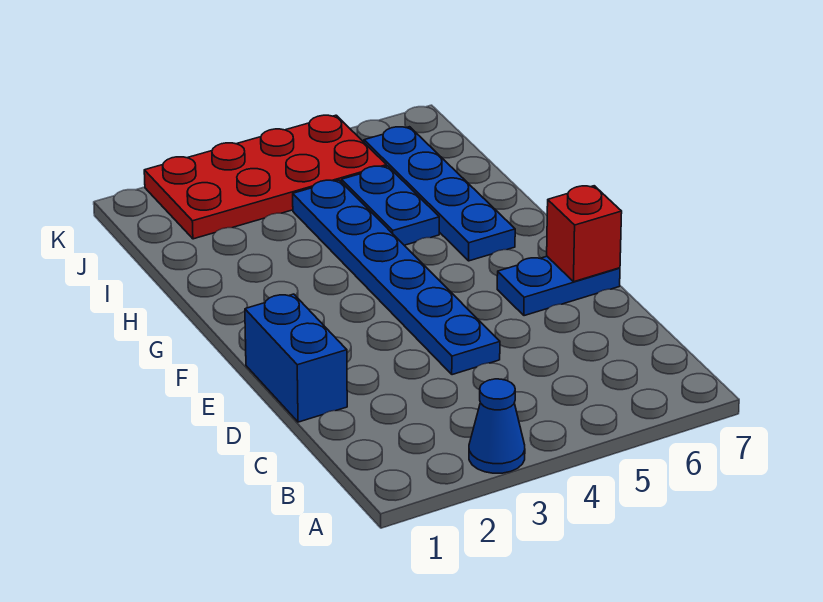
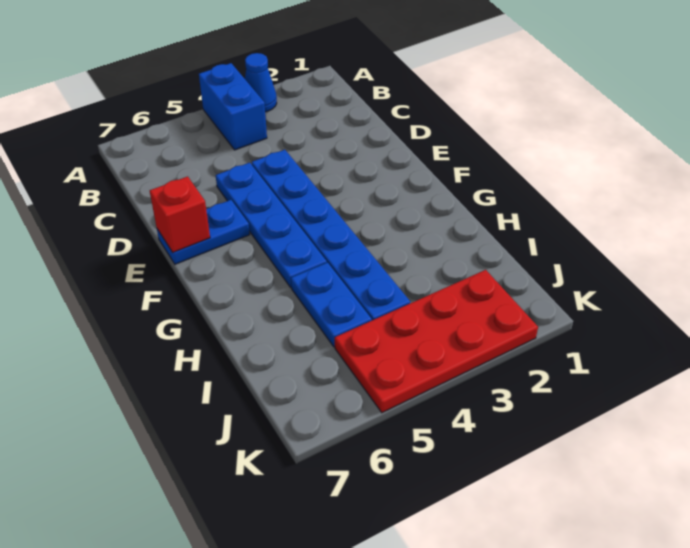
blue brick D1:E1 level 1 -> blue brick A4:B4 level 1
blue plate G6:J6 level 1 -> blue plate D5:G5 level 1

